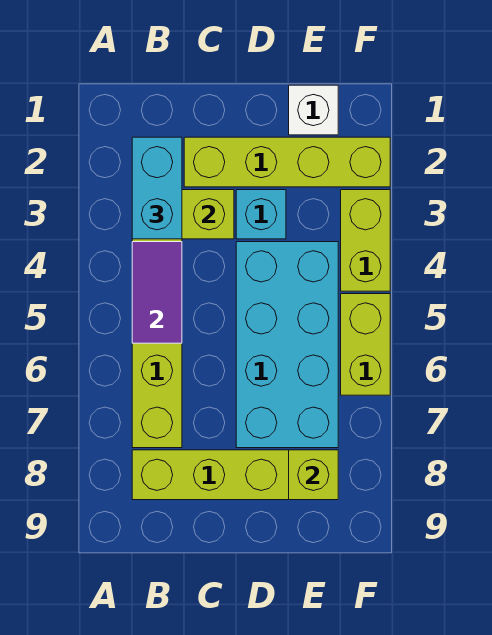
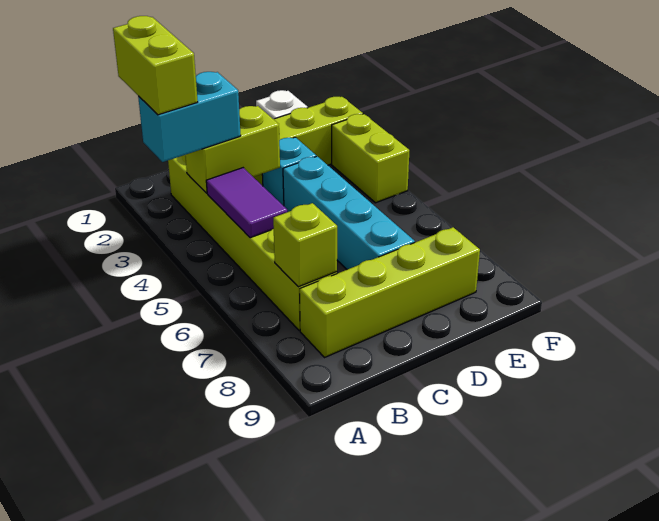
cyan brick B2:B3 level 3 -> cyan brick A3:B3 level 3
cyan brick D4:E7 level 1 -> cyan brick D4:D7 level 1
lime brick E8 level 2 -> lime brick B7 level 2
lime brick F5:F6 level 1 -> lime brick A2:A3 level 4

